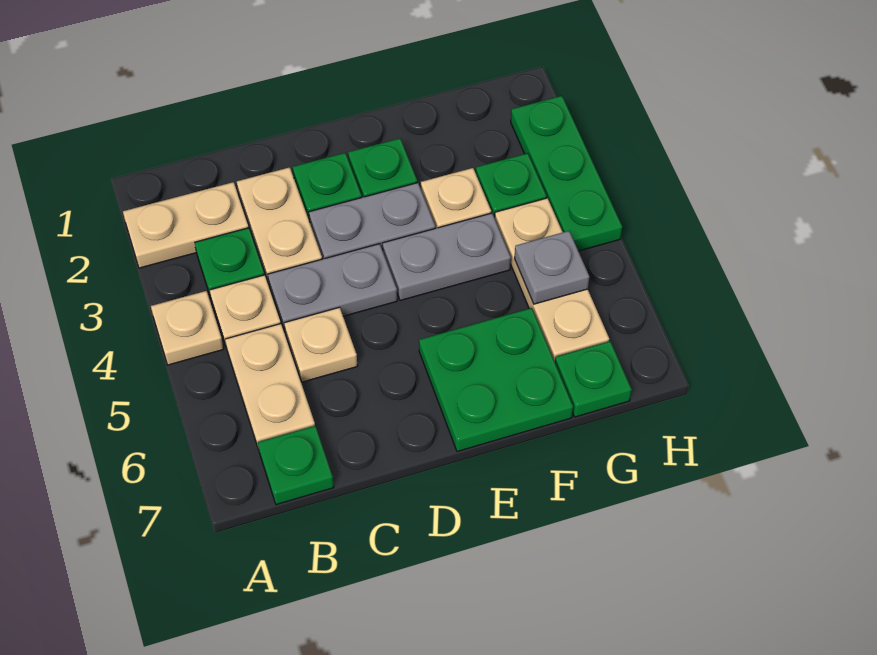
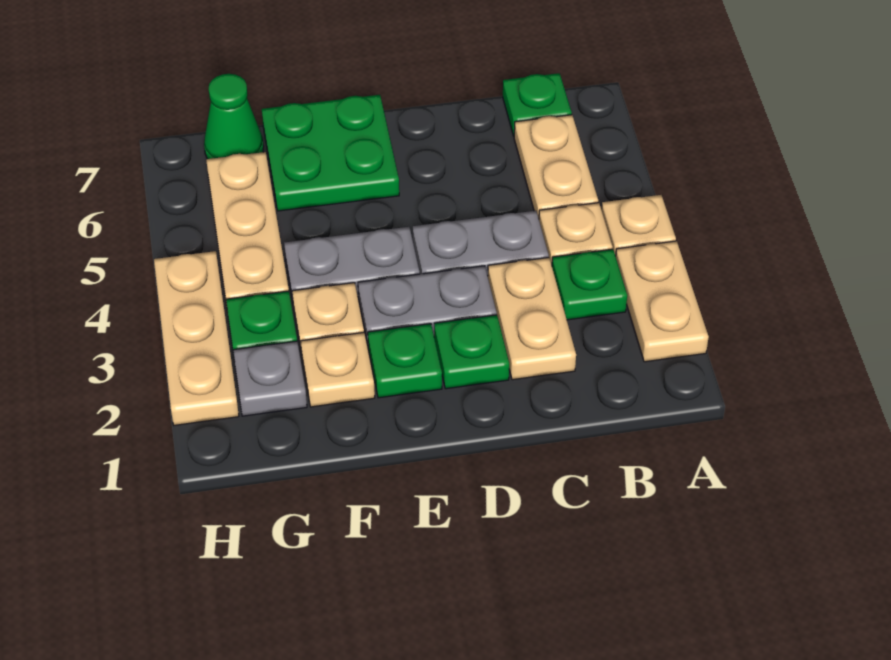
tan plate A2:B2 level 1 -> tan plate A2:A3 level 1
tan plate C5 level 1 -> tan plate F2 level 1
grey plate G5 level 2 -> grey plate G2 level 1
green plate G7 level 1 -> green cone G7 level 1
green plate H2:H4 level 1 -> tan plate H2:H4 level 1

